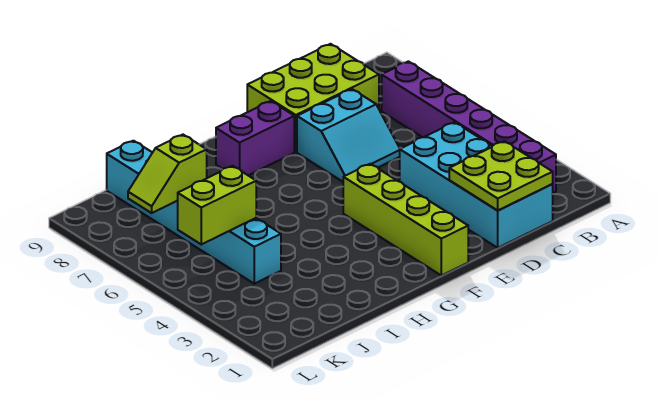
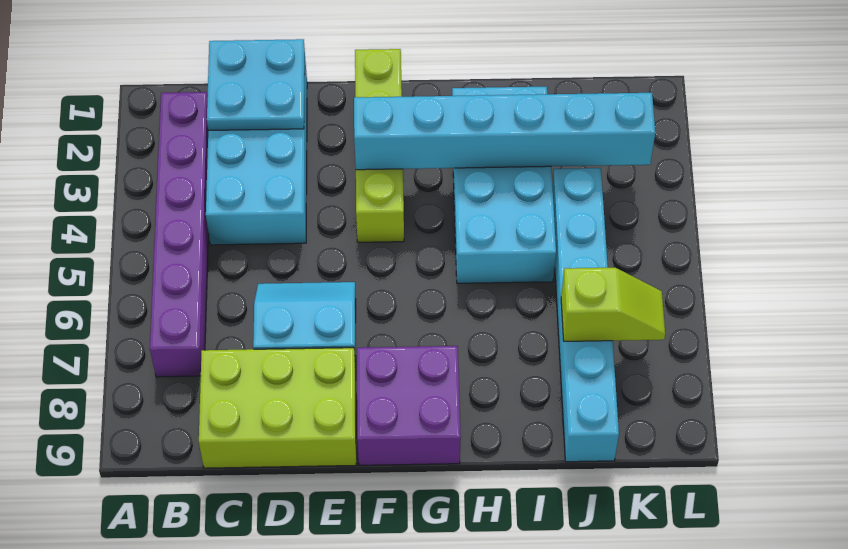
lime plate C1:D2 level 2 -> cyan plate C1:D2 level 2
none -> cyan brick F3:K3 level 2
purple brick F8:G8 level 1 -> purple brick F8:G9 level 1
none -> cyan brick H2:I5 level 1
lime brick J5:K5 level 2 -> none

